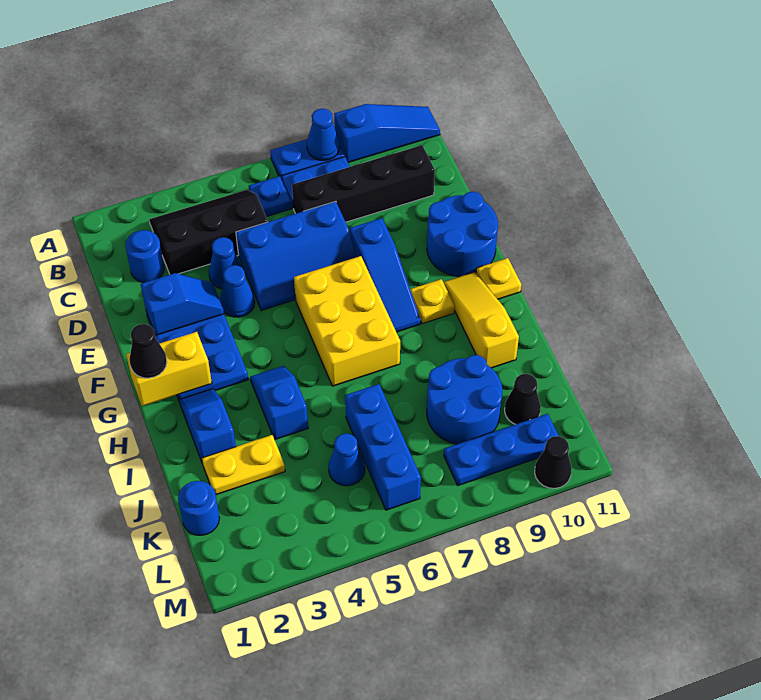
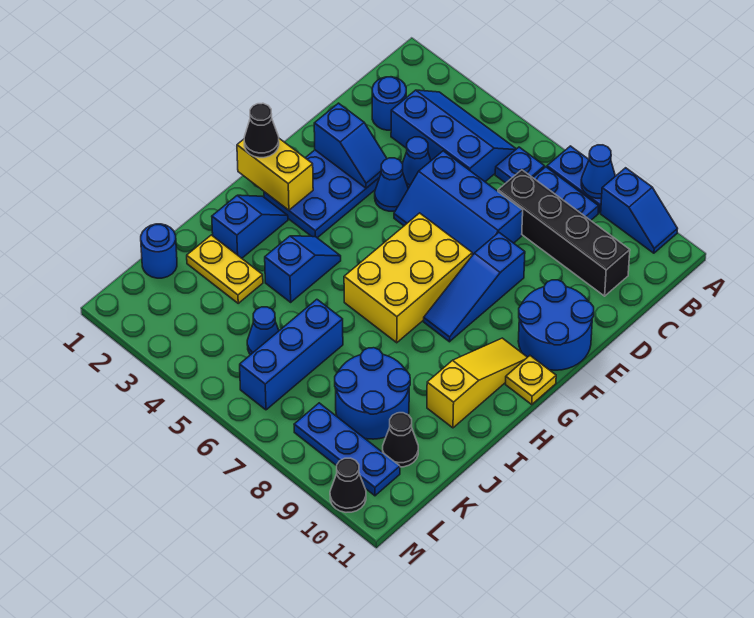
blue slope A9:A11 level 1 top 9 -> blue slope A9:A10 level 1 top 9
black slope B3:C5 level 1 top C -> blue slope B3:C5 level 1 top C
yellow plate G9 level 1 -> none

